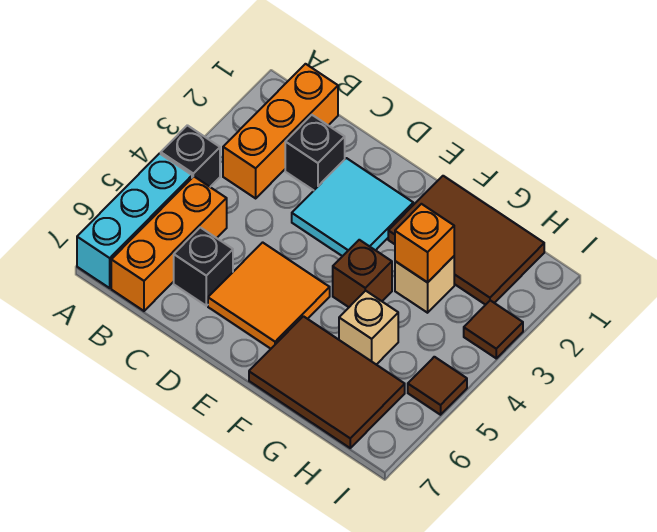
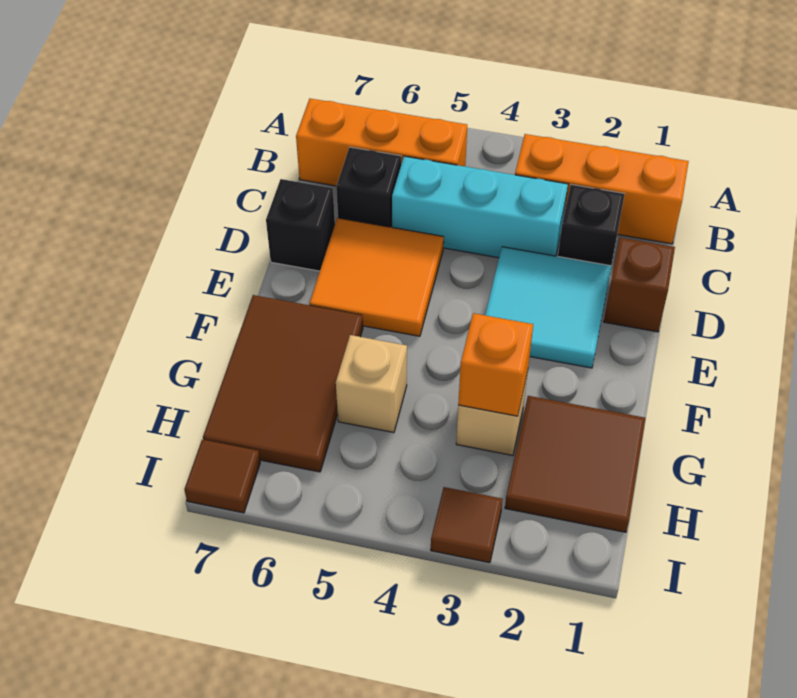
black brick A4 level 1 -> black brick D7 level 1
cyan brick A5:A7 level 1 -> cyan brick C3:C5 level 1
brown tile F1:H2 level 1 -> brown tile G1:H2 level 1
brown brick F4 level 1 -> brown brick D1 level 1
brown tile I5 level 1 -> brown tile I7 level 1

